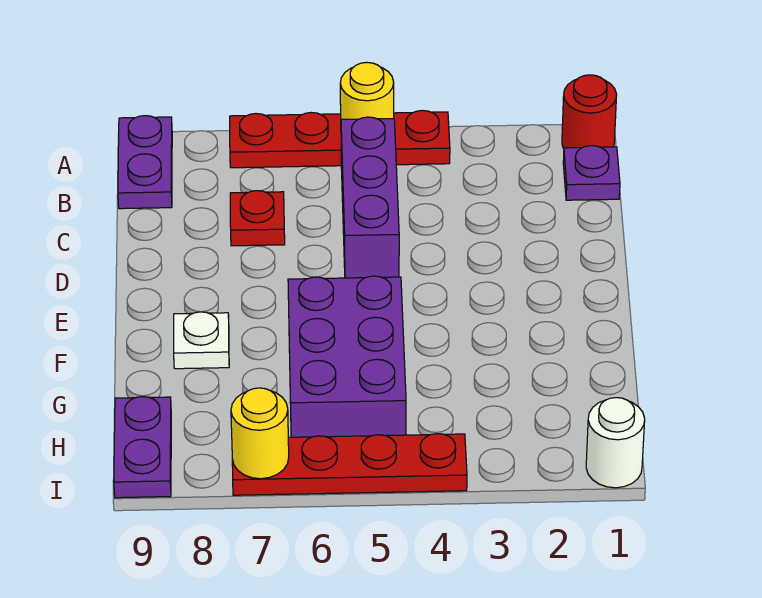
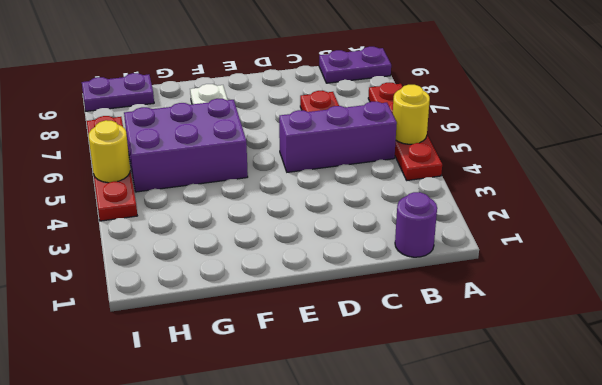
red round brick A1 level 1 -> none
purple plate B1 level 1 -> purple round brick B1 level 1
white round brick I1 level 1 -> none
yellow round brick I7 level 2 -> yellow round brick I5 level 2

